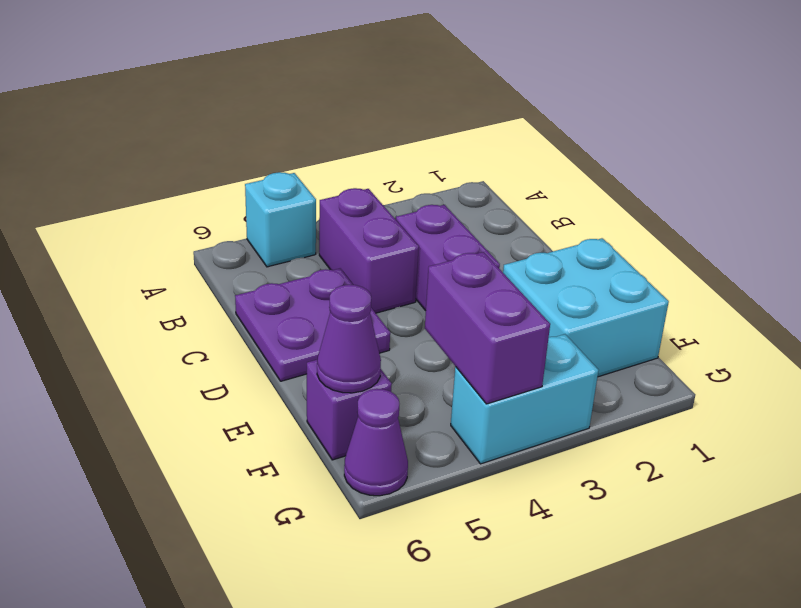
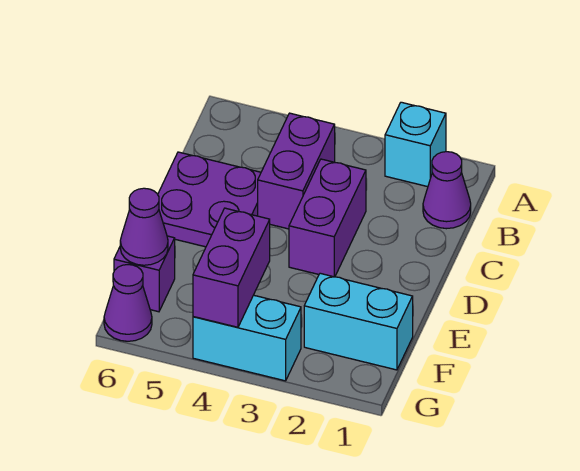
cyan brick A5 level 1 -> cyan brick A2 level 1
none -> purple cone B1 level 1
cyan brick E1:F2 level 1 -> cyan brick F1:F2 level 1

